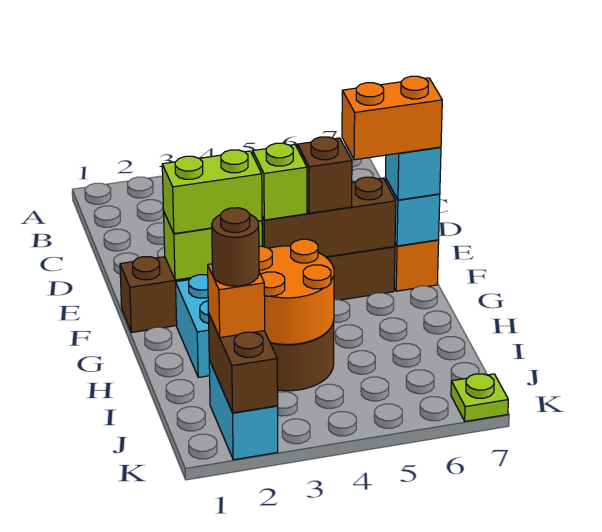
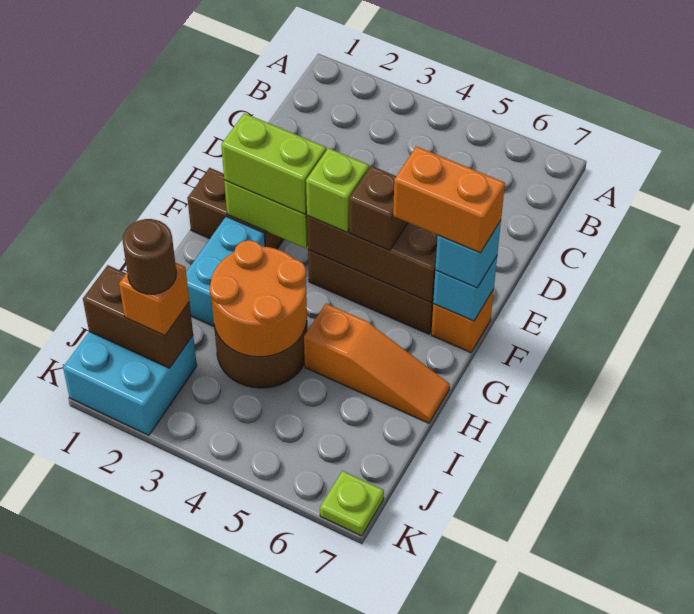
none -> orange slope H5:H7 level 1 top 5
cyan brick J2:K2 level 1 -> cyan brick J1:K2 level 1
brown brick J2:K2 level 2 -> brown brick J1:J2 level 2

